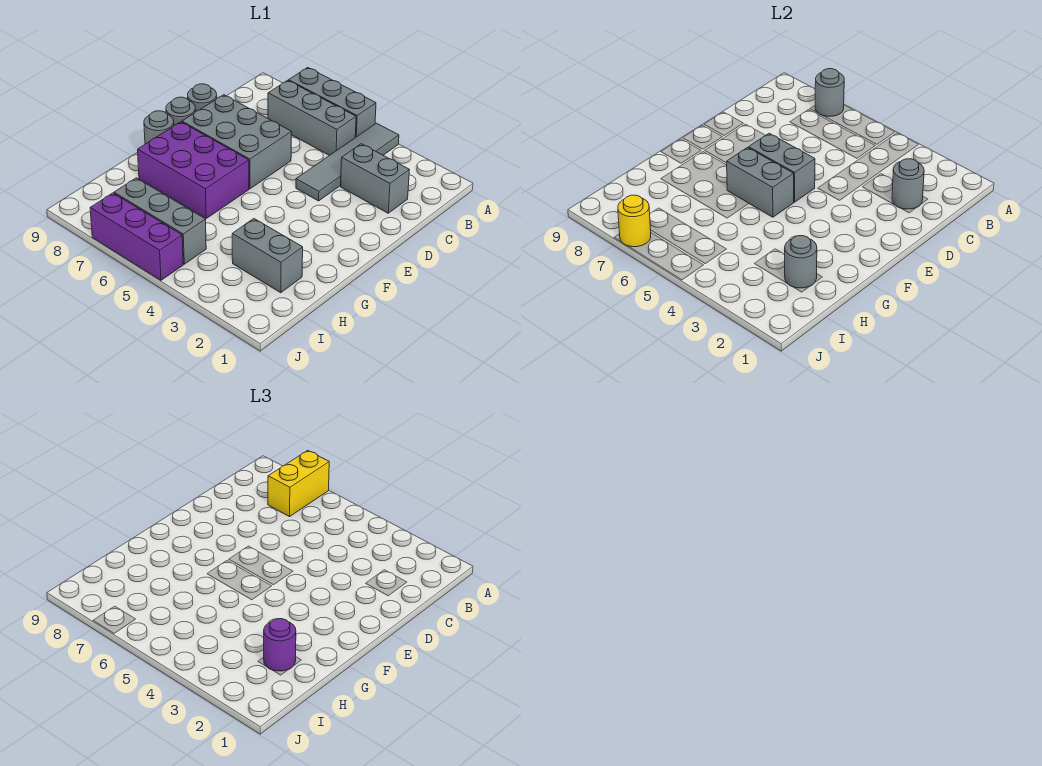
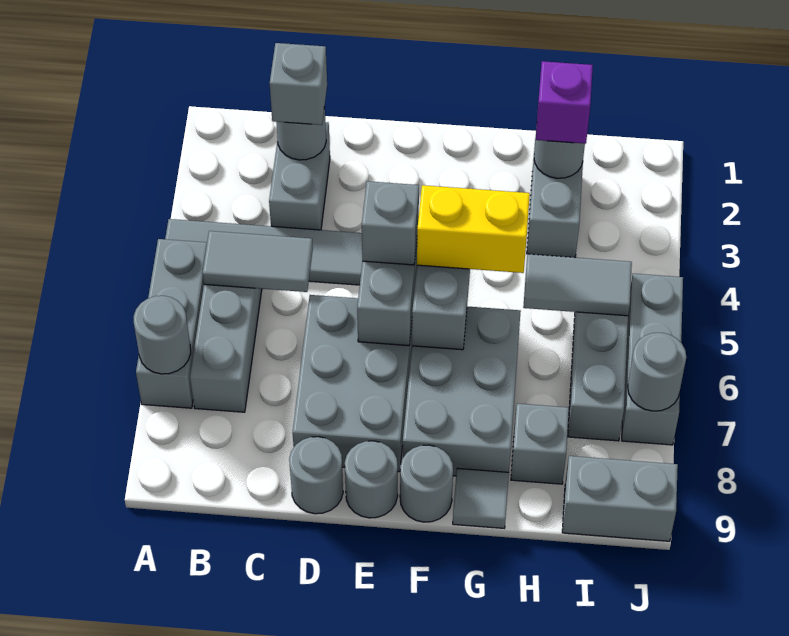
yellow brick A7:B7 level 3 -> yellow brick F5:G5 level 3
none -> grey tile B5:C5 level 2
none -> grey brick C2 level 3
none -> grey brick E5 level 3
purple brick F6:G8 level 1 -> grey brick F6:G8 level 1
none -> grey tile G9 level 1
purple round brick H2 level 3 -> purple brick H2 level 3
none -> grey tile H5:I5 level 2
none -> grey brick H8 level 1
none -> grey brick I9:J9 level 1
purple brick J5:J7 level 1 -> grey brick J5:J7 level 1
yellow round brick J7 level 2 -> grey round brick J7 level 2

